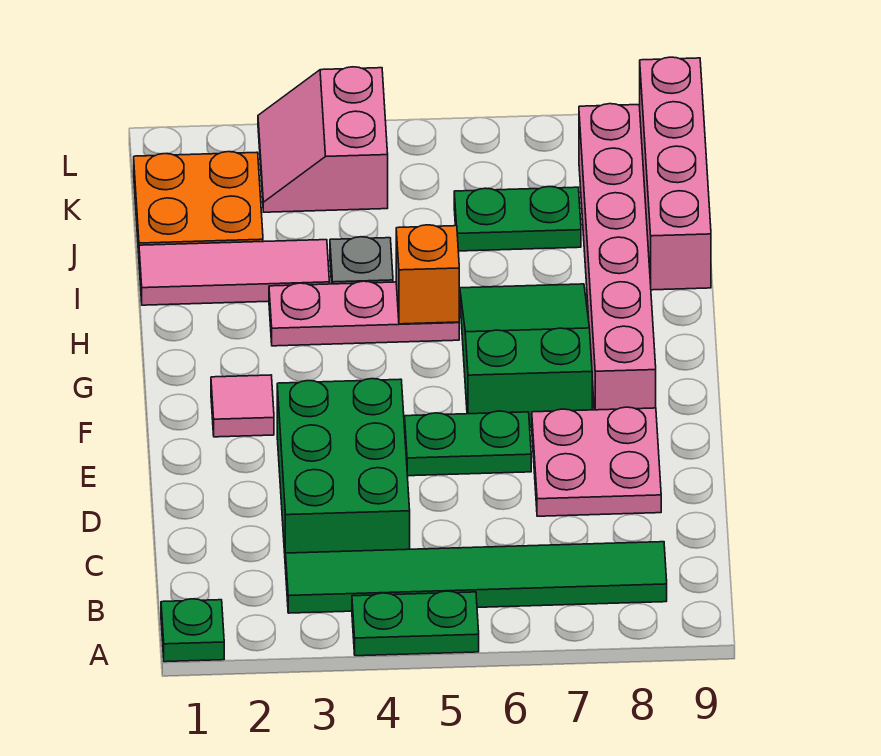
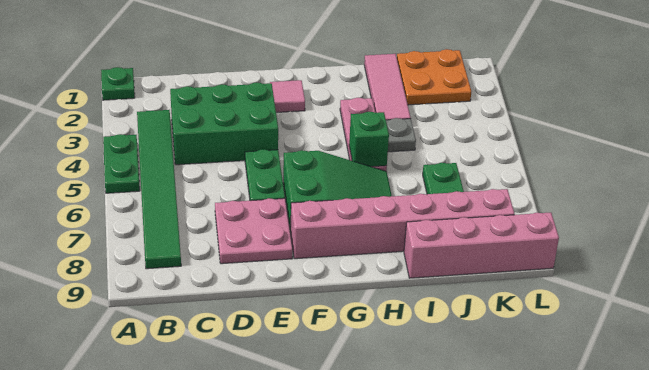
orange brick H5 level 2 -> green brick H5 level 2
pink slope K3:L4 level 1 top 4 -> none

